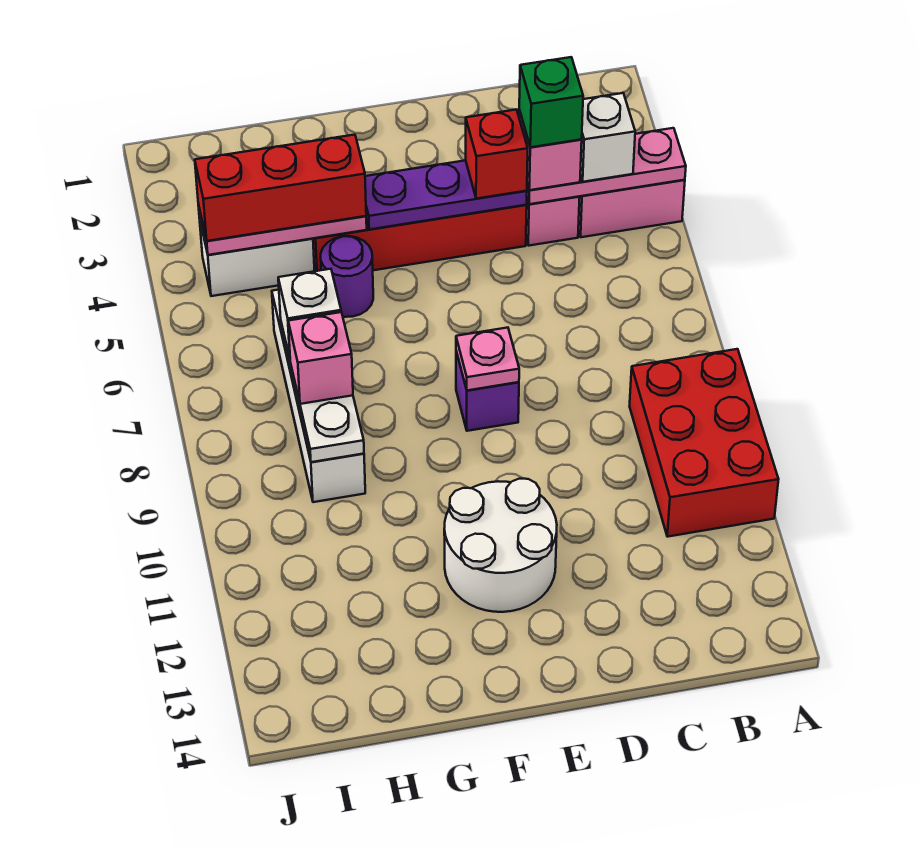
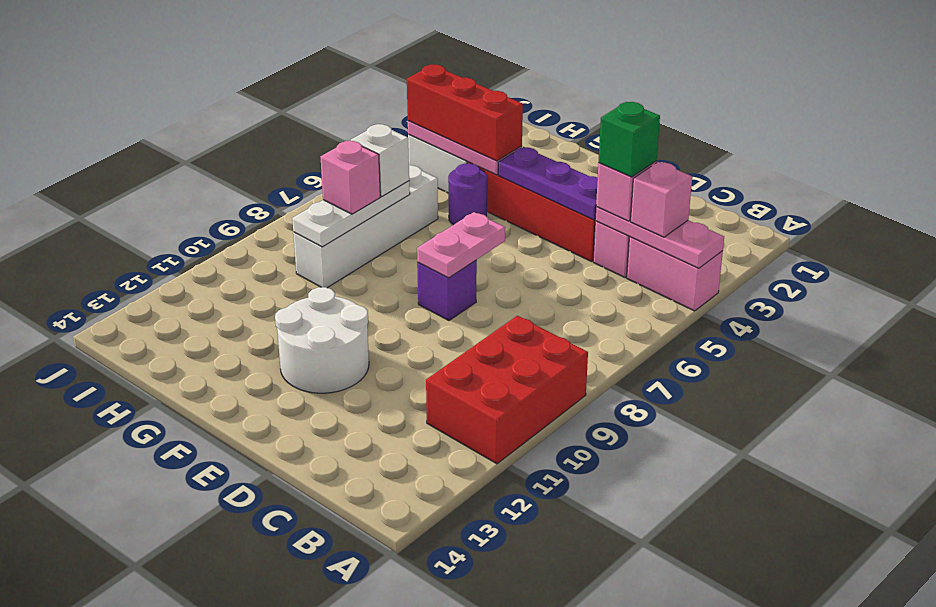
white brick B4 level 3 -> pink brick B4 level 3
red brick D4 level 3 -> none
pink plate E8 level 2 -> pink plate E7:E8 level 2

